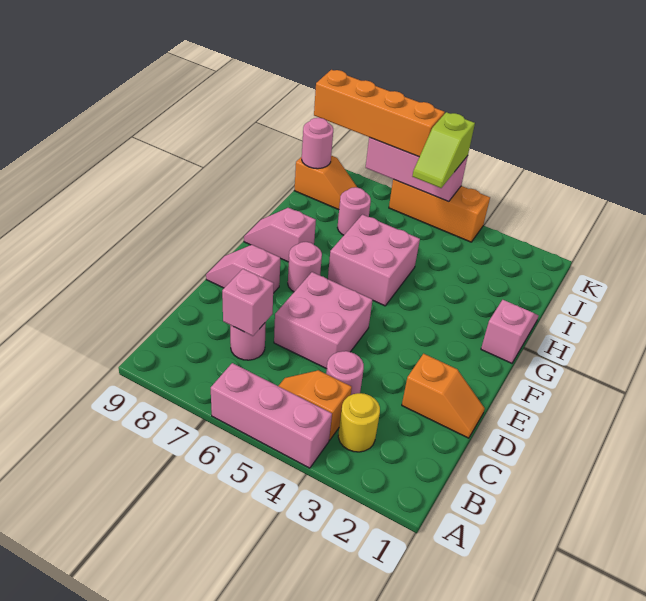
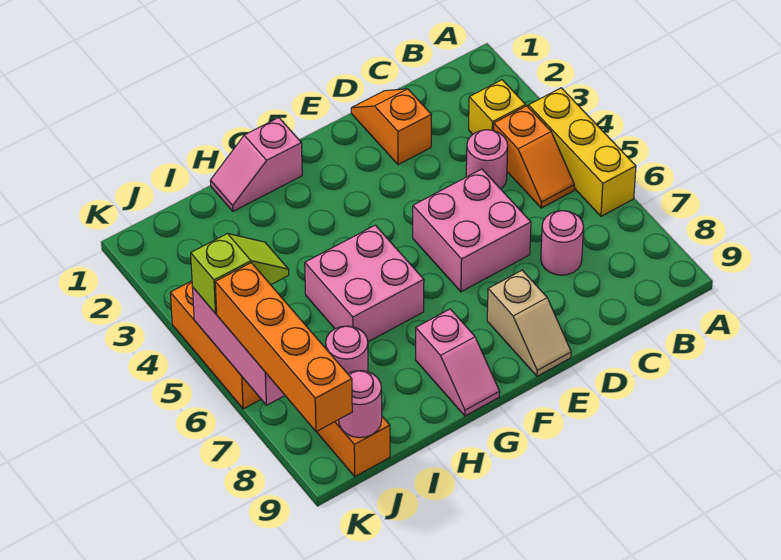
pink brick A4:A6 level 1 -> yellow brick A4:A6 level 1
yellow round brick B3 level 1 -> yellow brick B3 level 1
pink brick C7 level 2 -> none
pink slope E8:E9 level 1 top 8 -> tan slope E8:E9 level 1 top 8
pink round brick F7 level 1 -> none

